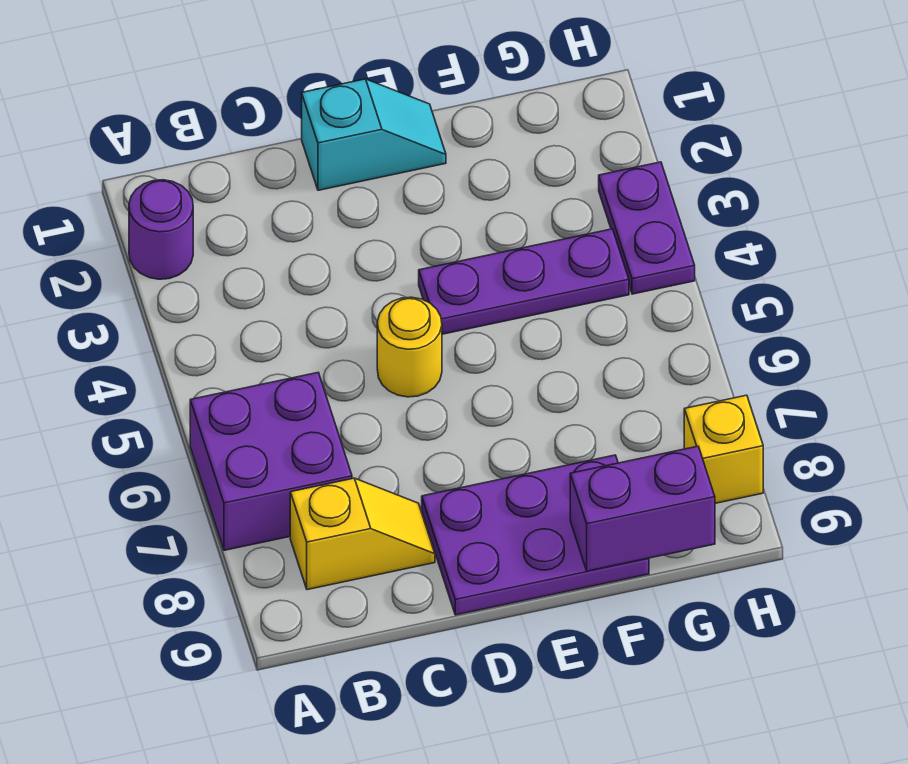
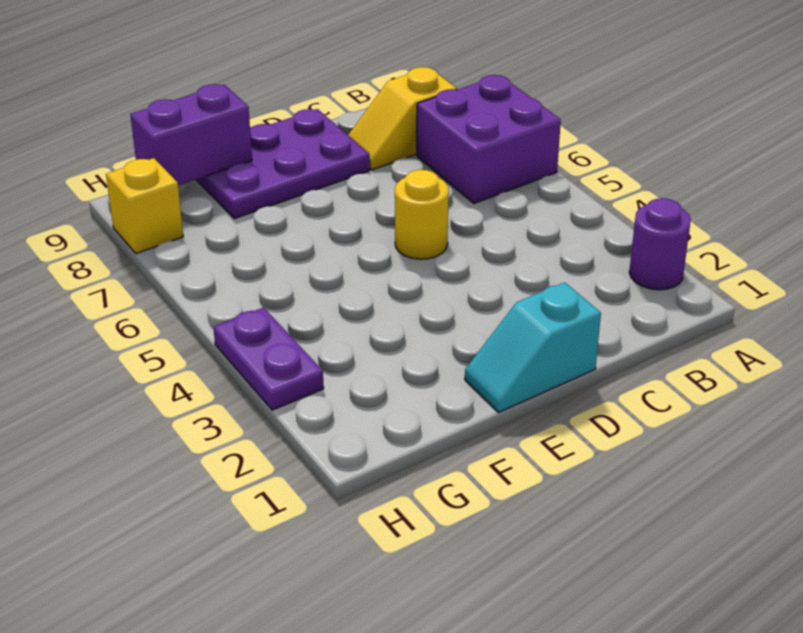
purple plate E4:G4 level 1 -> none

